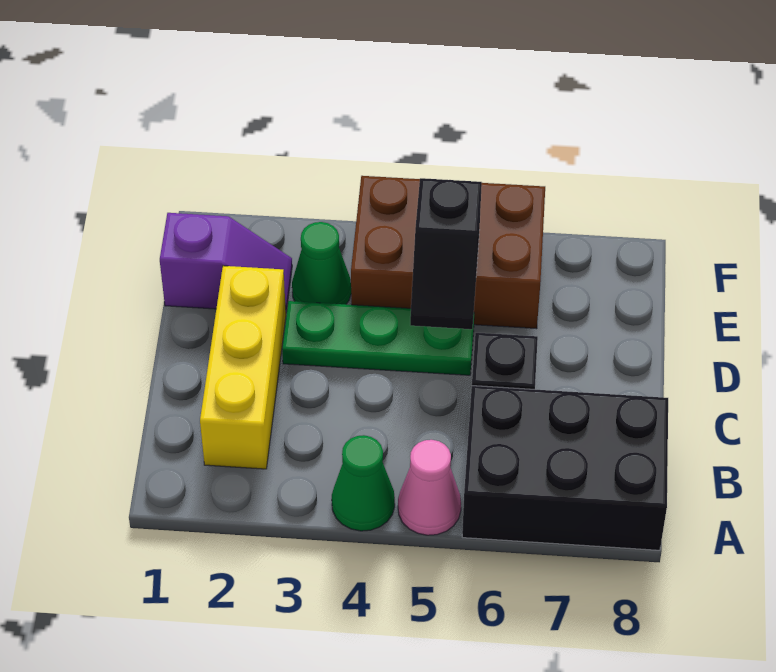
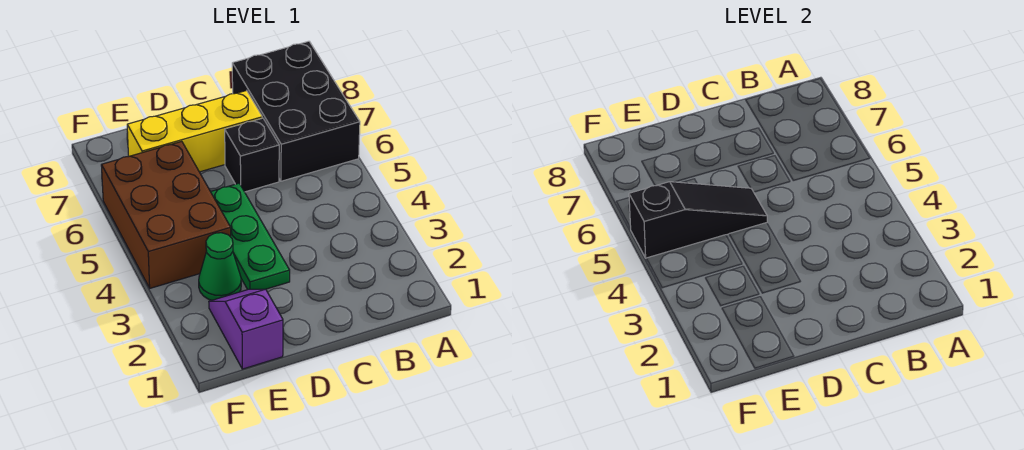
green cone A4 level 1 -> none
pink cone A5 level 1 -> none
yellow brick B2:D2 level 1 -> yellow brick C7:E7 level 1
black slope D5:E5 level 2 top E -> black slope D5:F5 level 2 top F

